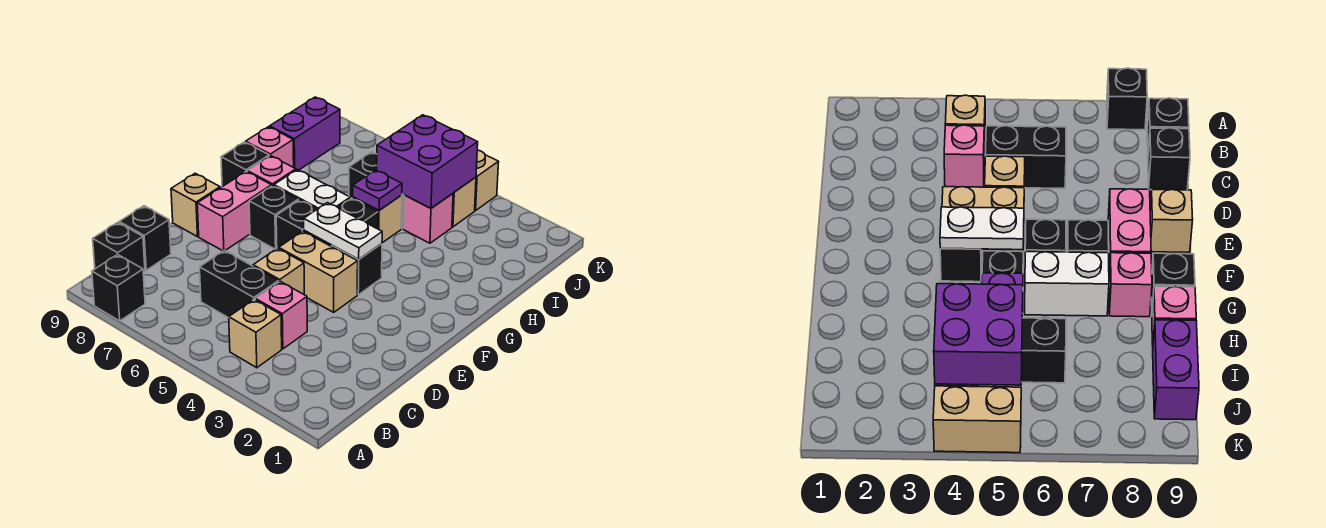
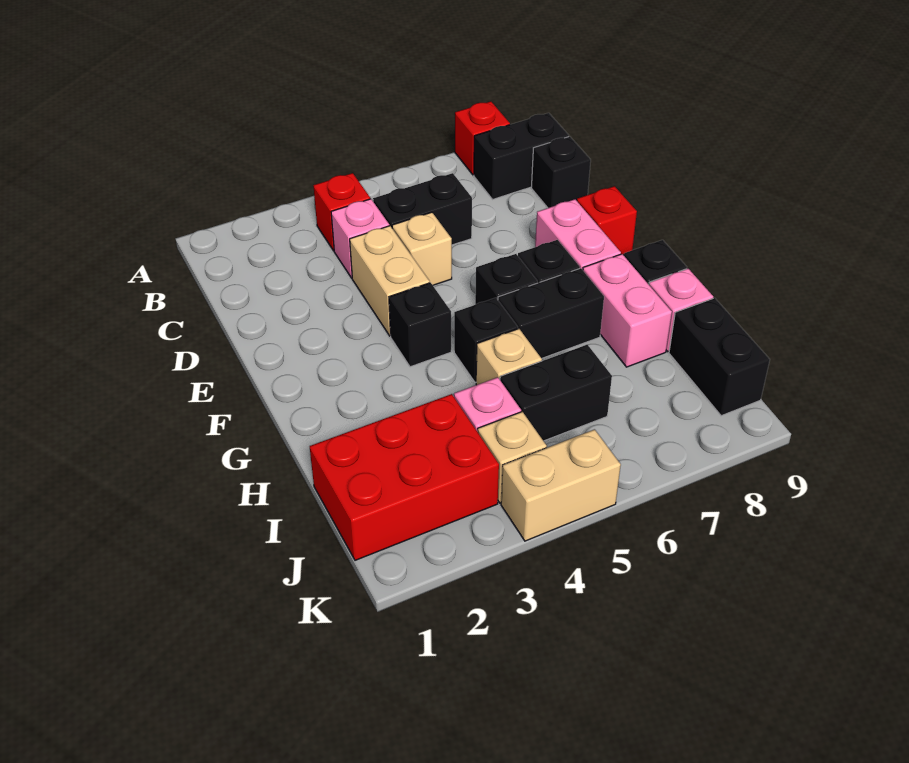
black brick A8 level 1 -> red brick A8 level 1
tan brick B4 level 1 -> red brick B4 level 1
black brick B9 level 1 -> black brick B8:B9 level 1
tan brick E4:E5 level 1 -> tan brick D4:E4 level 1
tan brick E9 level 1 -> red brick E9 level 1
white plate F4:F5 level 2 -> none
white brick G6:G7 level 1 -> black brick G6:G7 level 1
pink brick G8 level 1 -> pink brick G8:H8 level 1
purple plate H5 level 2 -> none
none -> red brick I1:J3 level 1
purple brick I4:J5 level 2 -> none
purple brick I9:J9 level 1 -> black brick I9:J9 level 1

